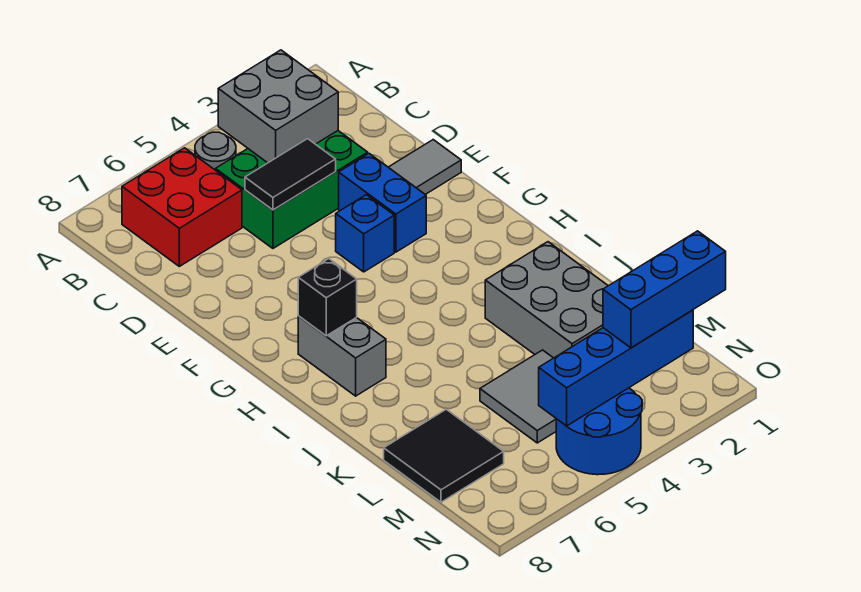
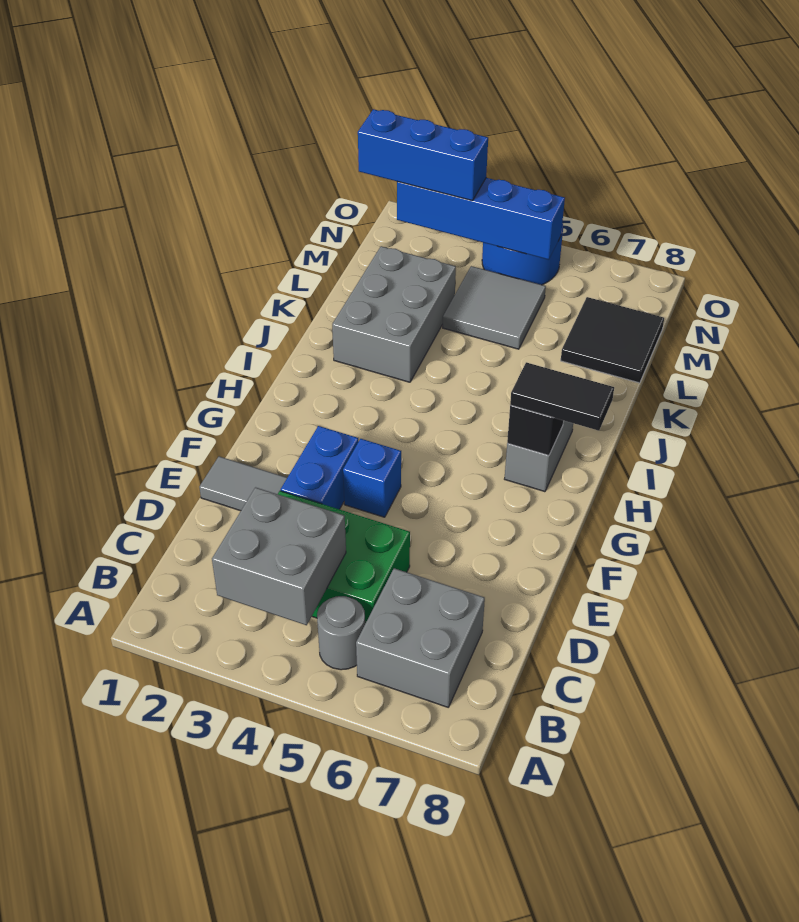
red brick B6:C7 level 1 -> grey brick B6:C7 level 1
black tile D4:D5 level 2 -> black tile H7:H8 level 3

